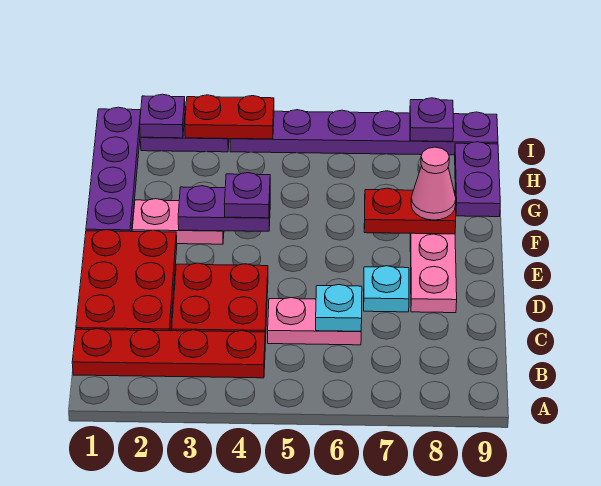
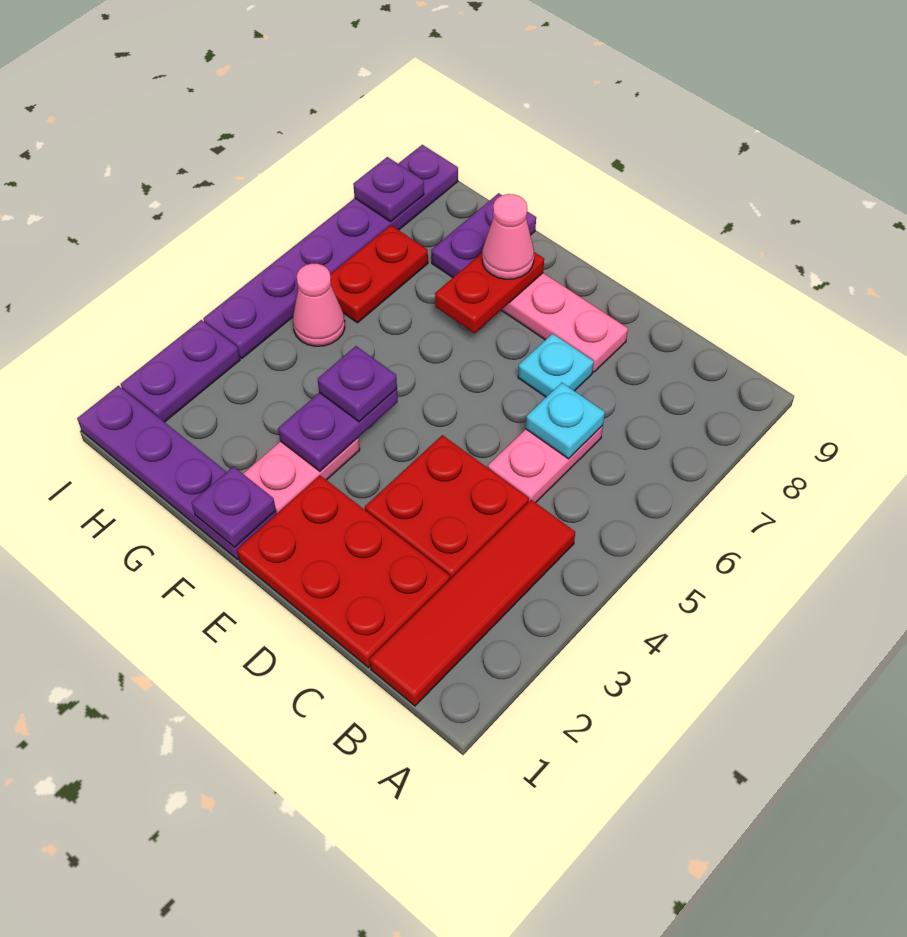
red plate B1:B4 level 1 -> red tile B1:B4 level 1
purple plate G9:H9 level 1 -> purple plate G8:G9 level 1
none -> pink cone H5 level 1
purple plate I2 level 2 -> purple plate F1 level 2
red plate I3:I4 level 2 -> red plate H6:H7 level 1

